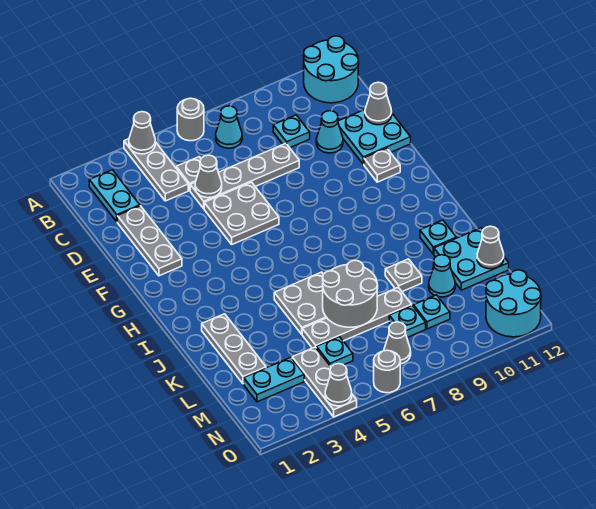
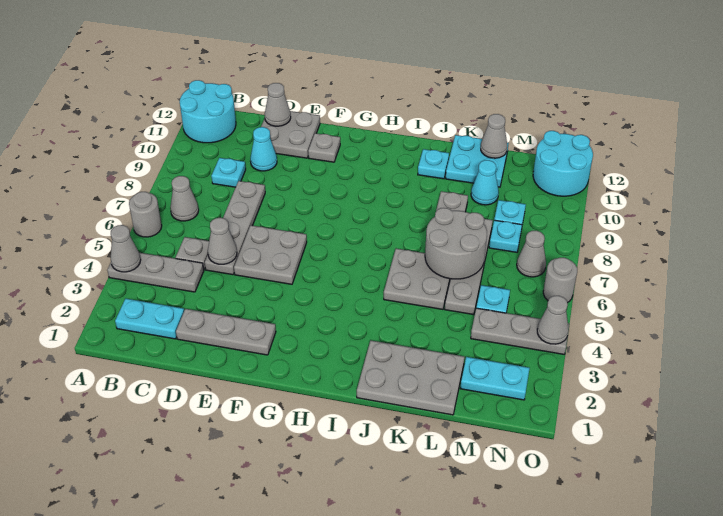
cyan cone B7 level 1 -> grey cone B7 level 1
cyan plate D11:E12 level 1 -> grey plate D11:E12 level 1
grey plate J2:L2 level 1 -> grey plate J1:L2 level 1
cyan plate M2:M3 level 1 -> cyan plate M2:N2 level 1

